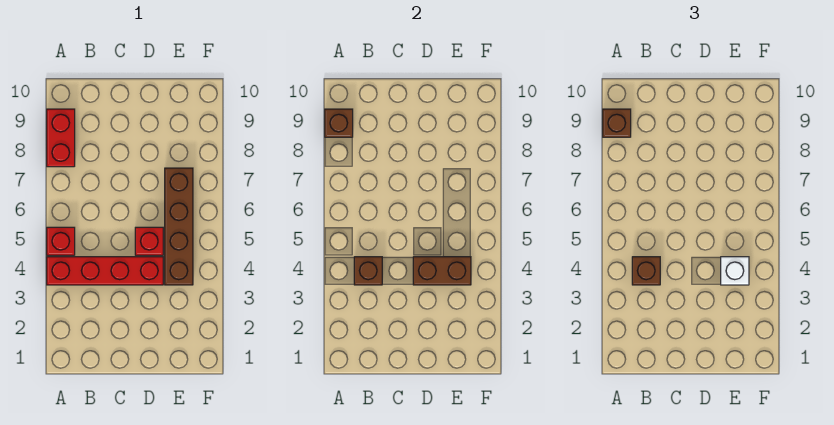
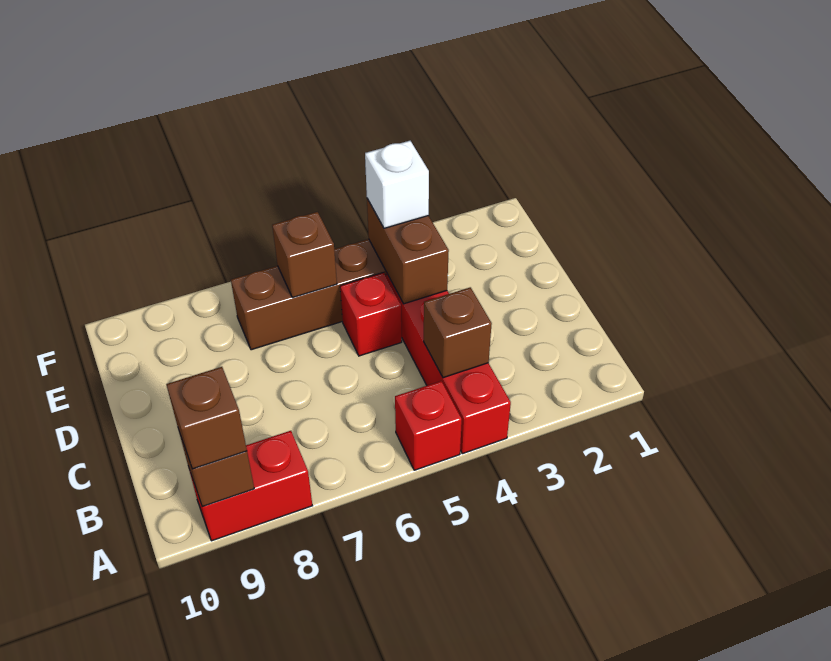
brown brick B4 level 3 -> brown brick E6 level 2

